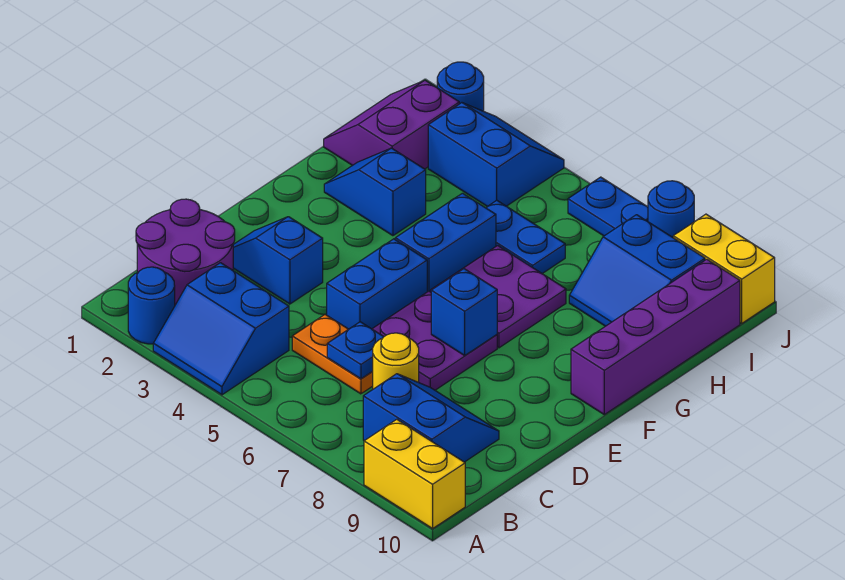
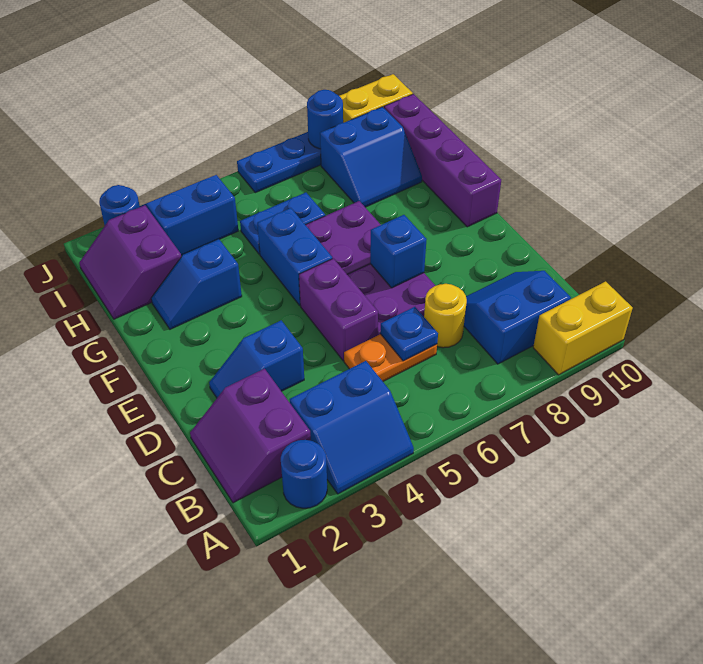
purple round brick B1:C2 level 1 -> purple slope B1:C2 level 1 top 2
blue brick D5:E5 level 1 -> purple brick D5:E5 level 1

